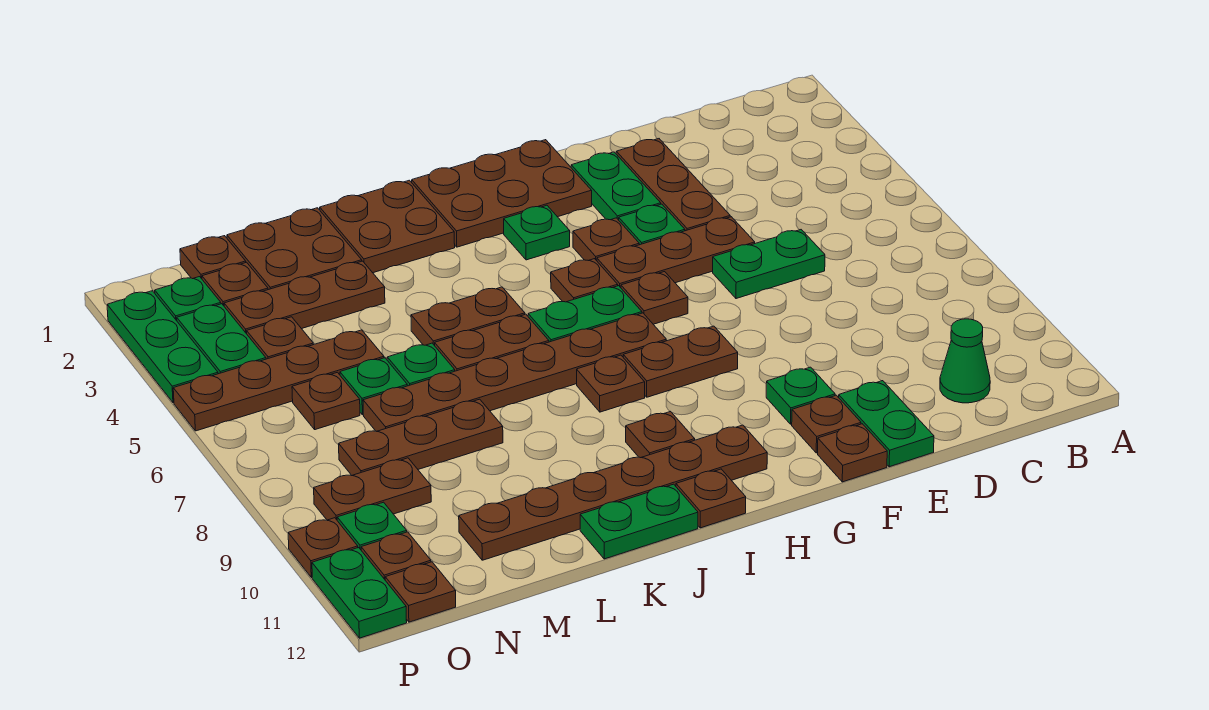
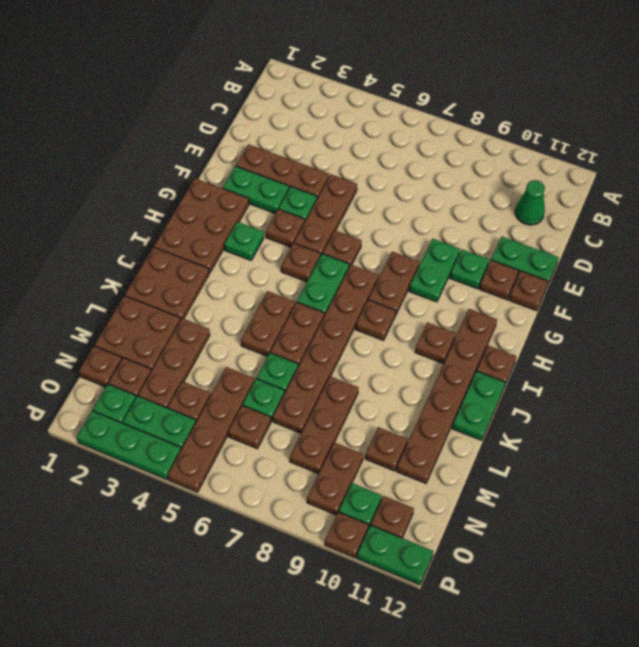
green plate D6:E6 level 1 -> green plate F9:G9 level 1
brown plate O12 level 1 -> brown plate M10 level 1

